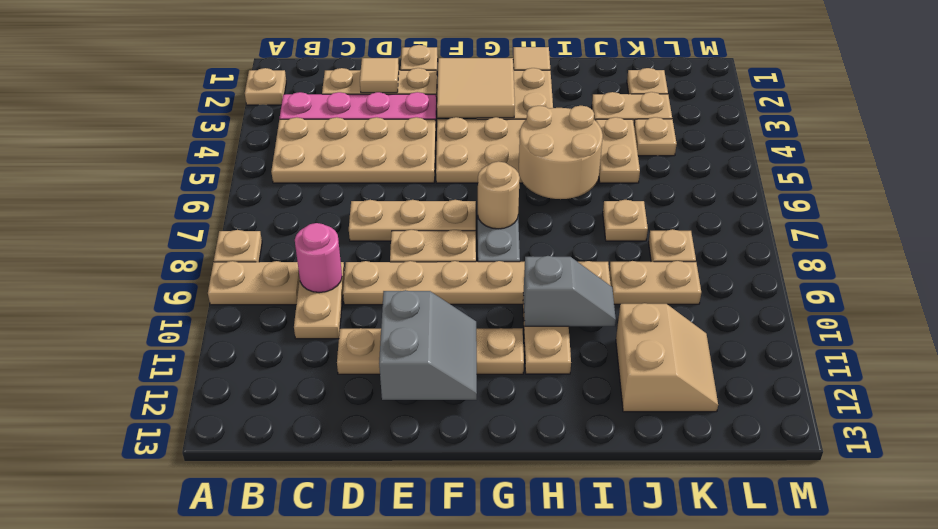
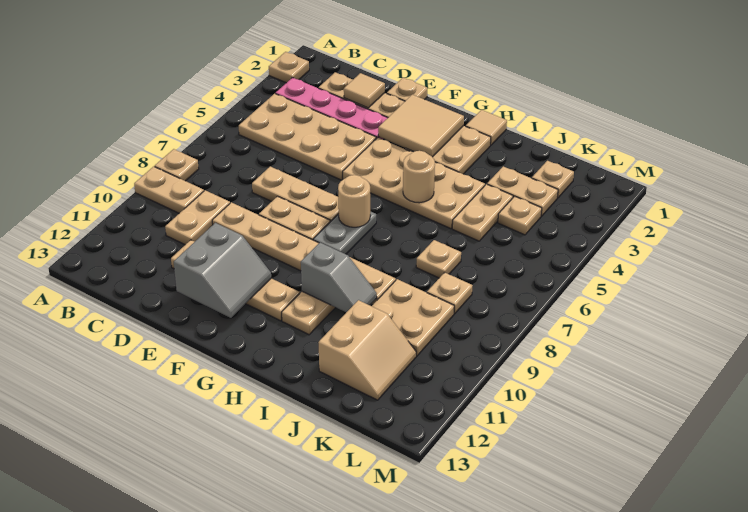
pink round brick C9 level 2 -> none
tan round brick H5:I6 level 2 -> tan round brick H5 level 2
tan plate J9:K9 level 1 -> tan plate J9:K10 level 1

